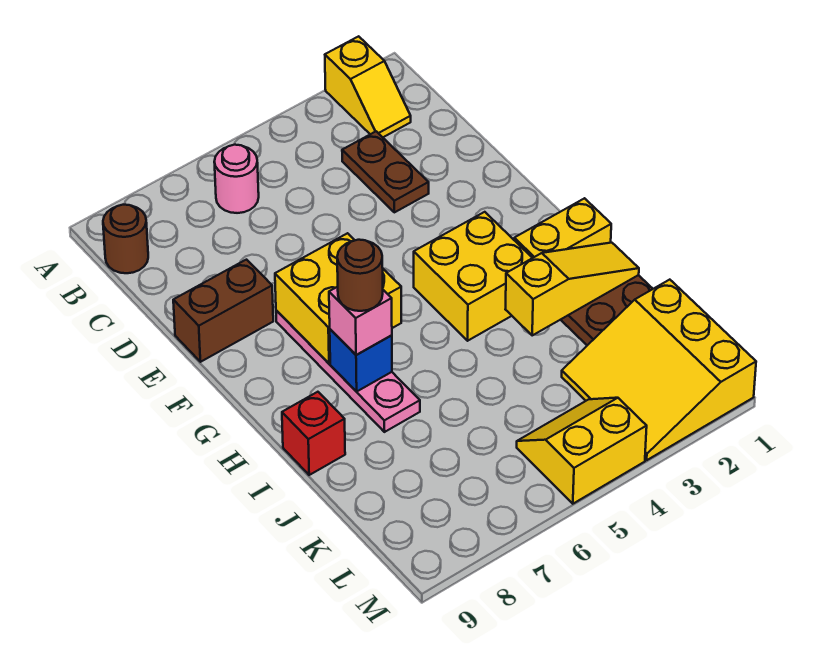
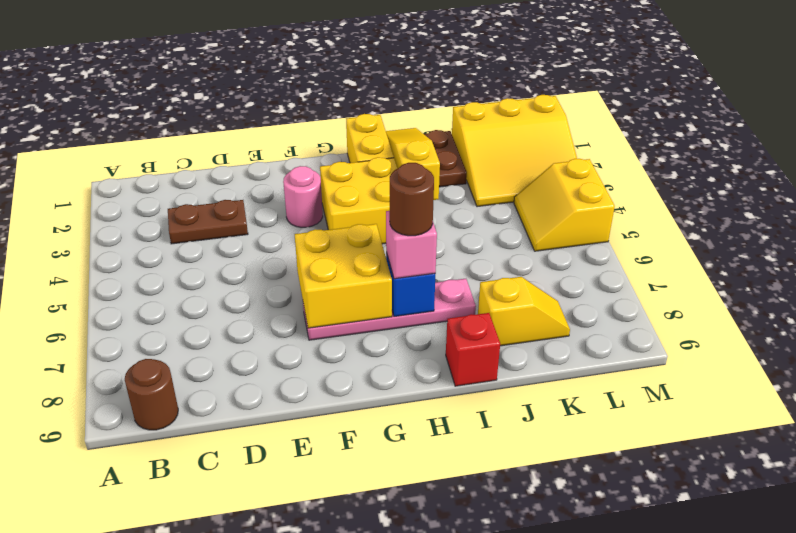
yellow slope A2:B2 level 1 top A -> yellow slope J8:K8 level 1 top J
pink round brick B6 level 1 -> pink round brick F3 level 1
brown brick E8:E9 level 1 -> none

